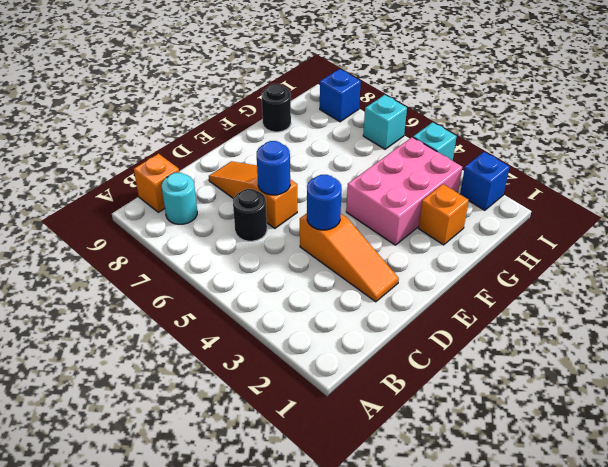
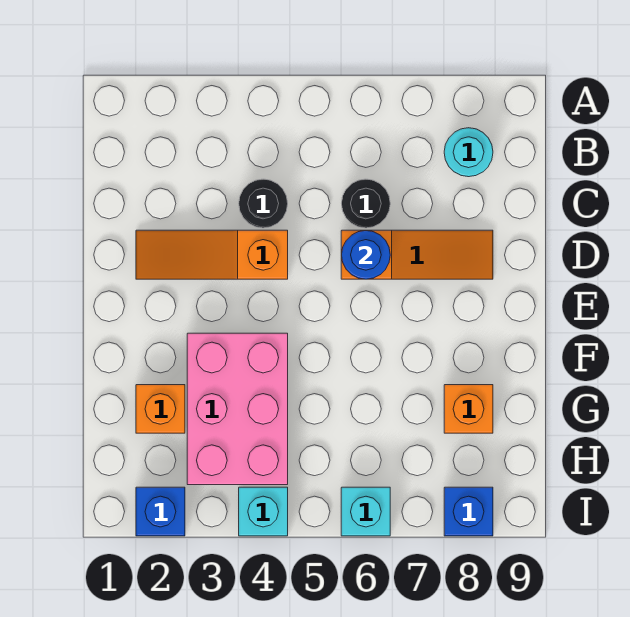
orange brick B9 level 1 -> orange brick G8 level 1
blue round brick D4 level 2 -> none
black round brick G9 level 1 -> black round brick C4 level 1

